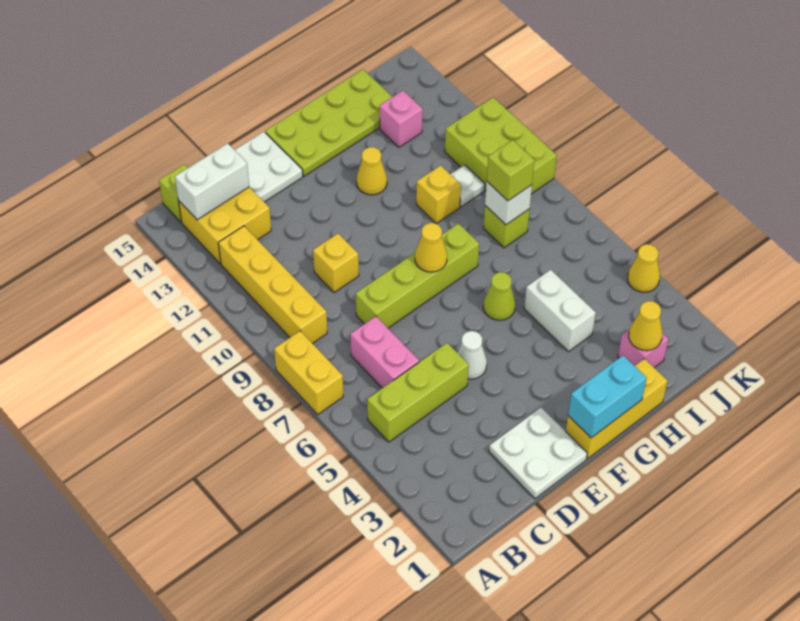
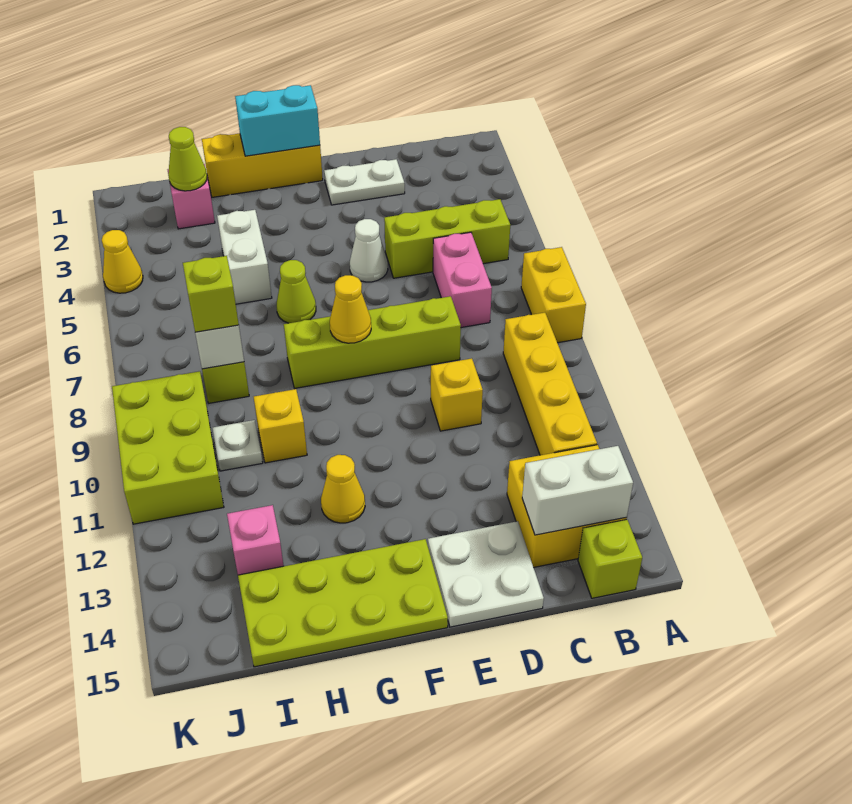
white plate D1:E2 level 1 -> white plate D2:E2 level 1
yellow cone I2 level 2 -> lime cone I2 level 2

